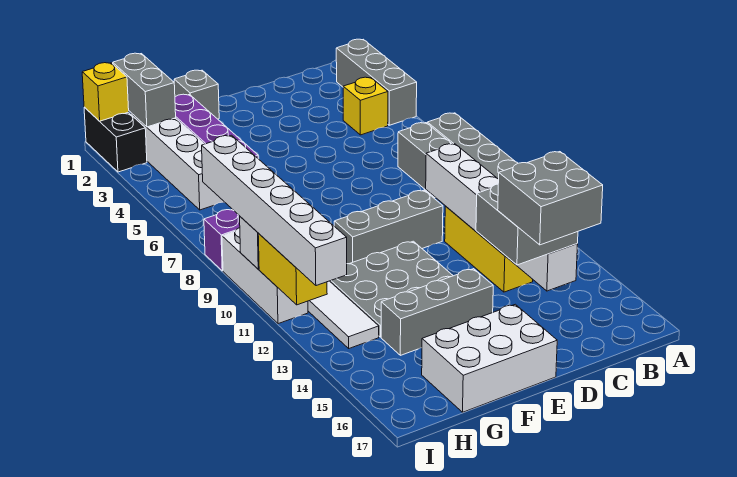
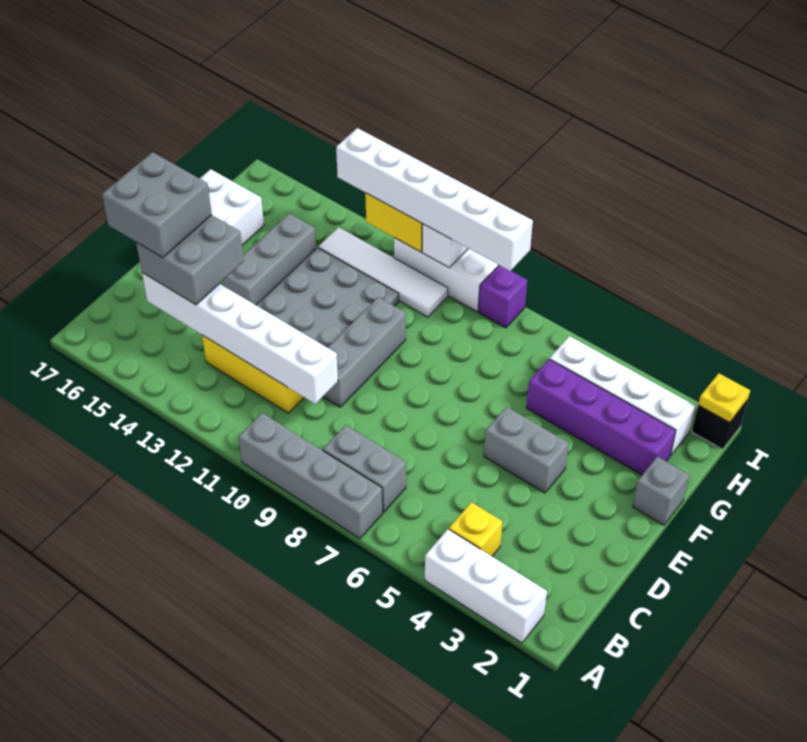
grey brick A2:A4 level 1 -> white brick A2:A4 level 1
grey brick H1:H2 level 2 -> grey brick E4:E5 level 1
black brick I1:I2 level 1 -> black brick I1 level 1
yellow brick I1 level 2 -> yellow plate I1 level 2

